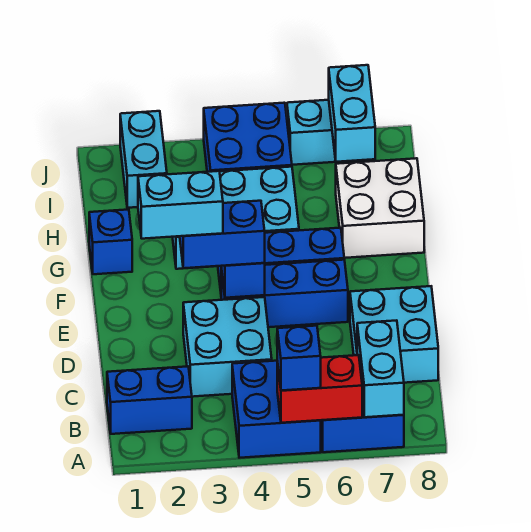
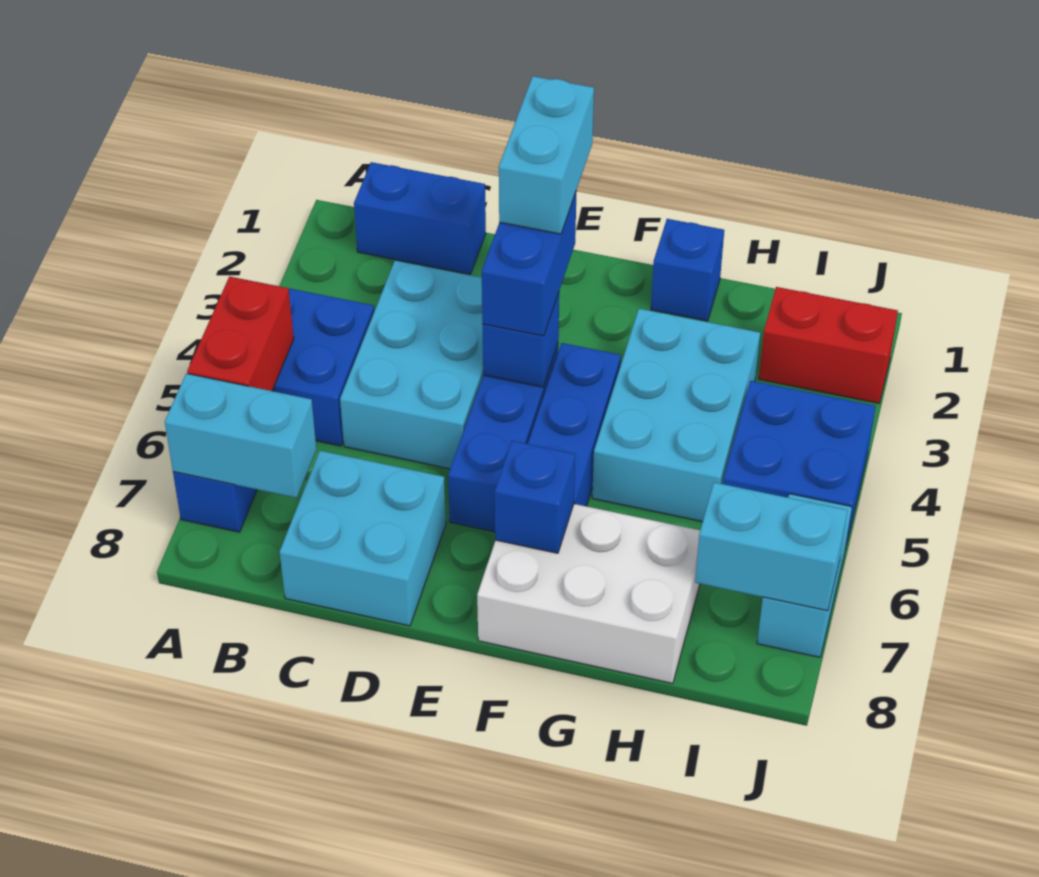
blue brick A5 level 3 -> blue brick F7 level 2
blue brick B1:B2 level 1 -> blue brick B1:C1 level 1
cyan brick C3:D4 level 1 -> cyan brick C3:D5 level 1
white brick G7:H8 level 1 -> white brick F7:H8 level 1
cyan brick I2:J2 level 1 -> red brick I2:J2 level 1

